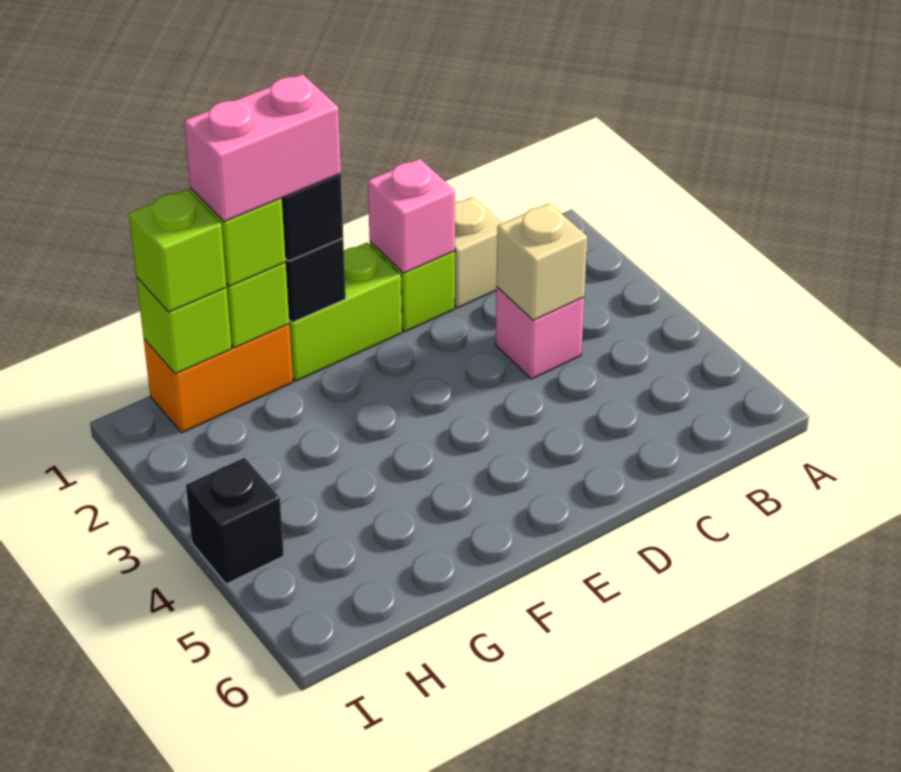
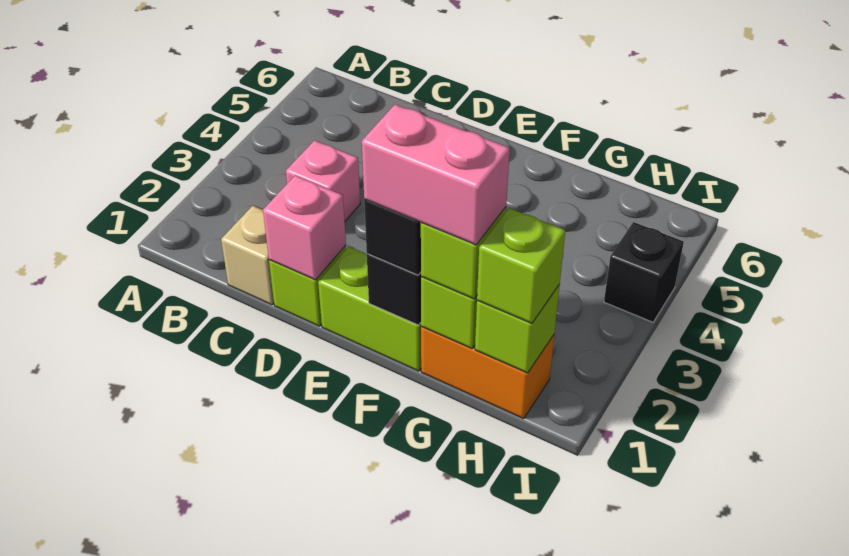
tan brick C3 level 2 -> none

